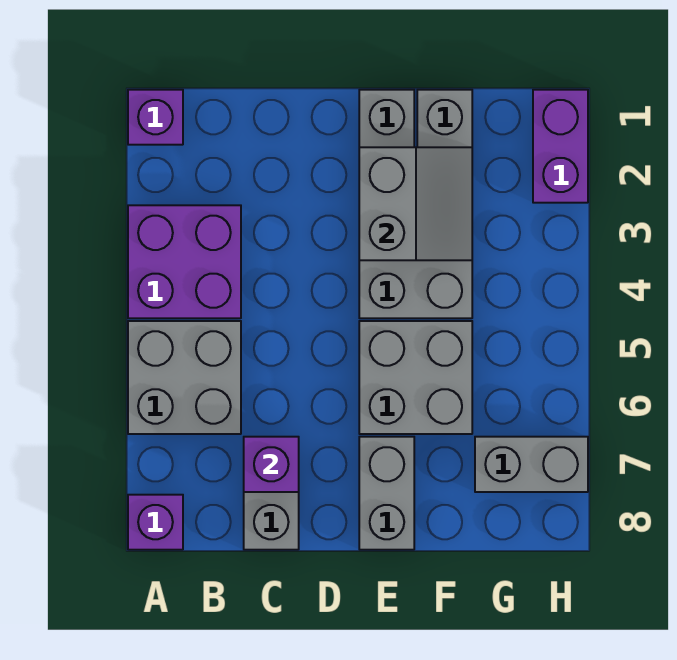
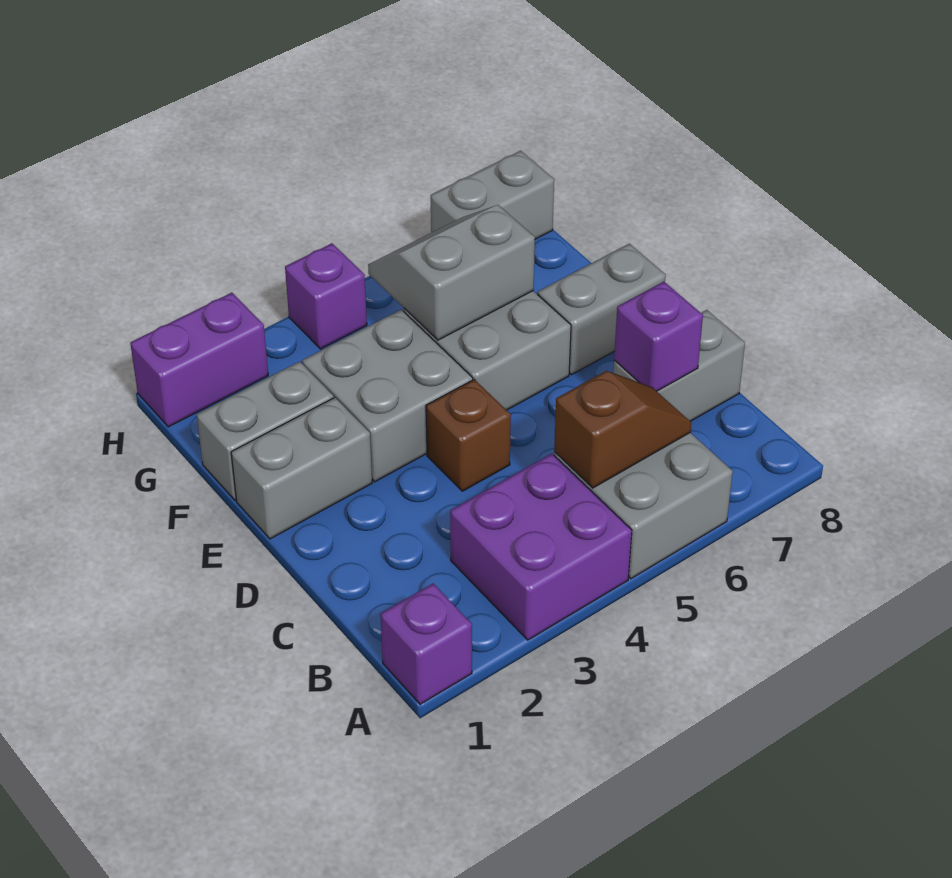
purple brick A8 level 1 -> purple brick H4 level 1
none -> brown slope B5:B6 level 2 top 5
none -> brown brick D4 level 1
grey slope E2:F3 level 2 top E -> grey slope F5:G6 level 2 top F
grey brick G7:H7 level 1 -> grey brick H7:H8 level 1

